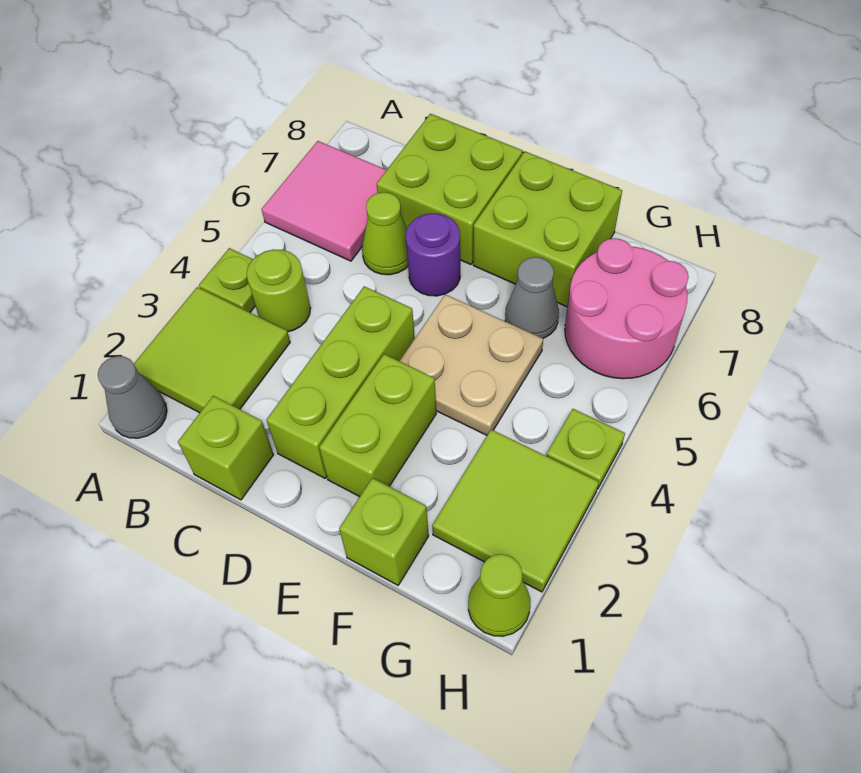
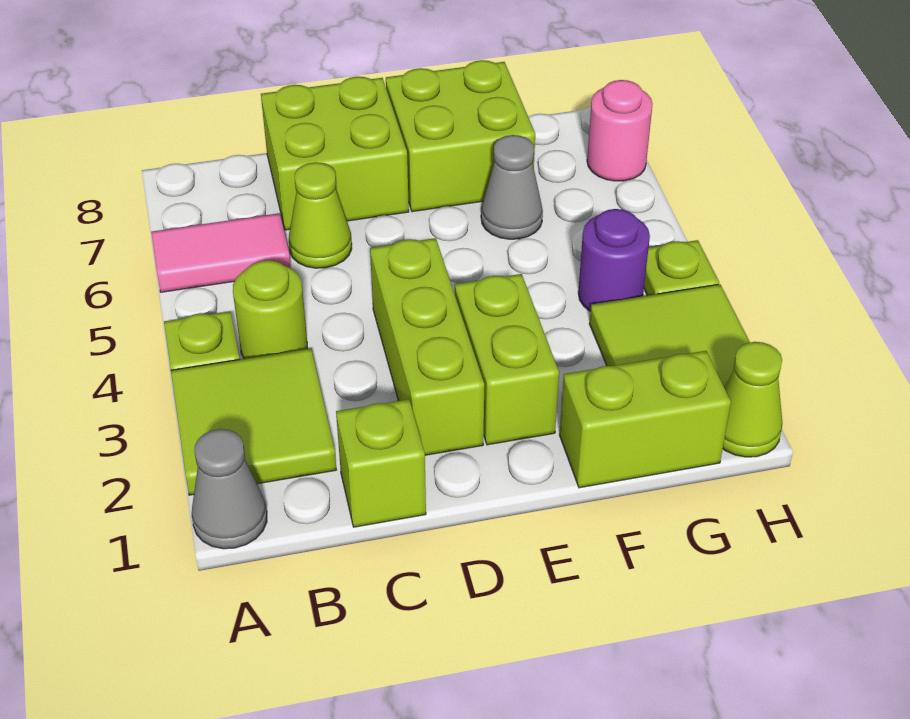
pink tile A6:B7 level 1 -> pink tile A6:B6 level 1
purple round brick D6 level 1 -> purple round brick G4 level 1
tan plate E4:F5 level 1 -> none
lime brick F1 level 1 -> lime brick F1:G1 level 1
pink round brick G6:H7 level 1 -> pink round brick H7 level 1

